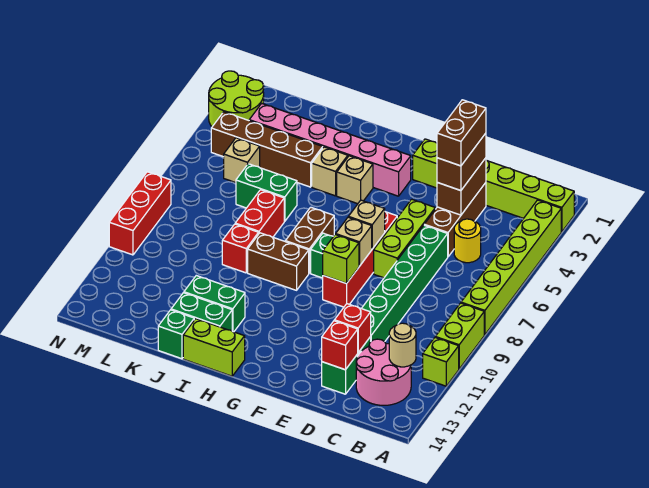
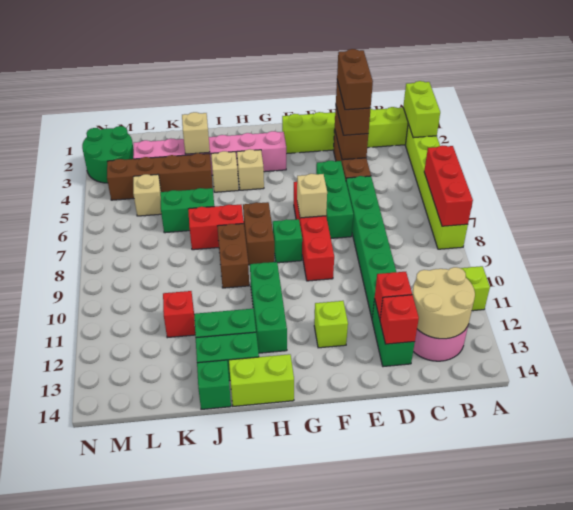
lime brick A9:A10 level 1 -> lime brick A2:A3 level 2
tan round brick B12 level 2 -> tan round brick B12:C13 level 2
yellow round brick C5 level 1 -> none
lime brick E5:E7 level 1 -> green brick E5:E7 level 1
tan brick F8 level 2 -> tan brick J3 level 2
lime brick F9 level 2 -> lime brick F12 level 1
brown brick H9:I9 level 1 -> brown brick I8:I9 level 1
none -> green brick H10:H12 level 1
red brick J7:J8 level 1 -> red brick I7:J7 level 1
red brick J9 level 1 -> red brick K11 level 1
lime round brick M2:N3 level 1 -> green round brick M2:N3 level 1
red brick N8:N10 level 1 -> red brick A6:A8 level 2

